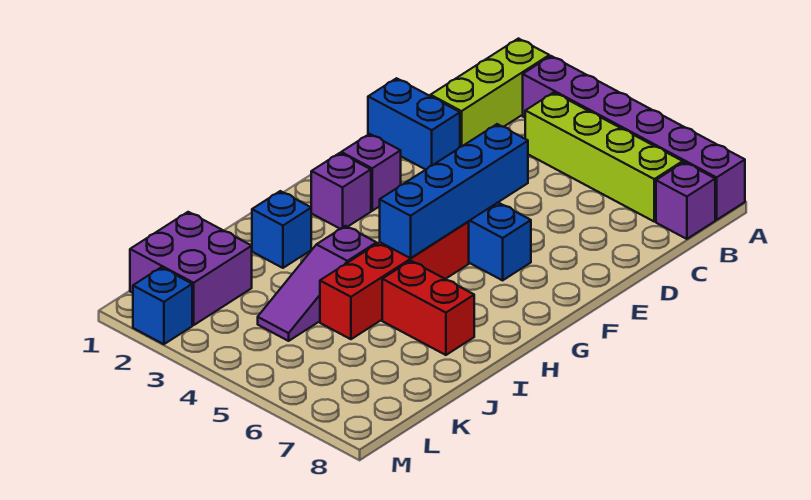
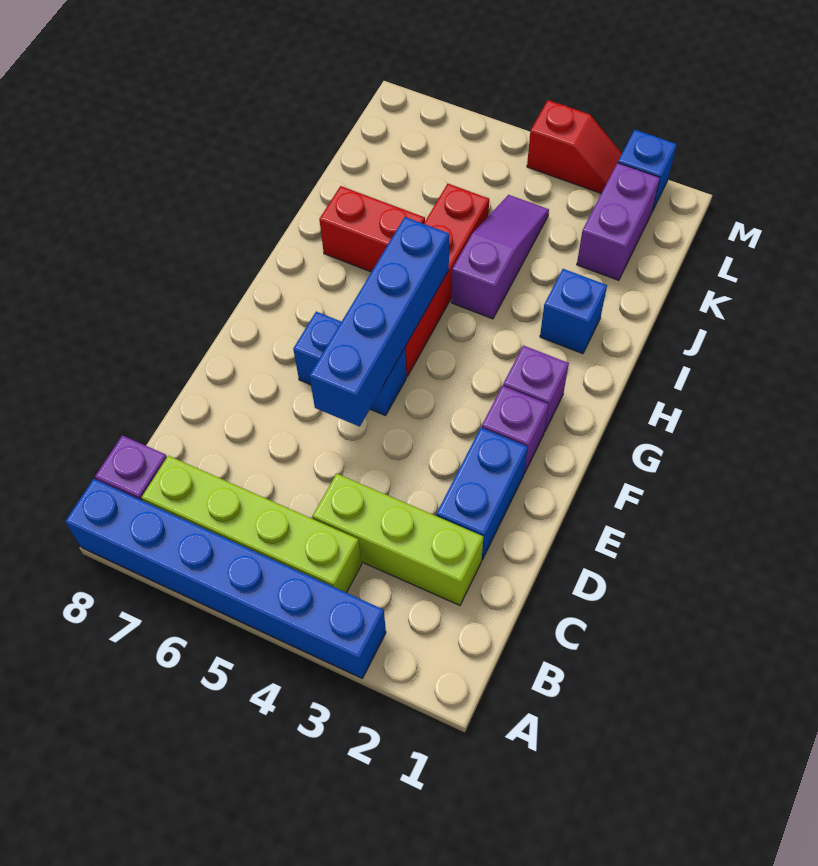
lime brick A2:C2 level 1 -> lime brick C2:C4 level 1
purple brick A3:A8 level 1 -> blue brick A3:A8 level 1
blue brick D1:D2 level 1 -> blue brick D2:E2 level 1
purple brick K1:L2 level 1 -> purple brick K2:L2 level 1
none -> red slope M3:M4 level 1 top 4

